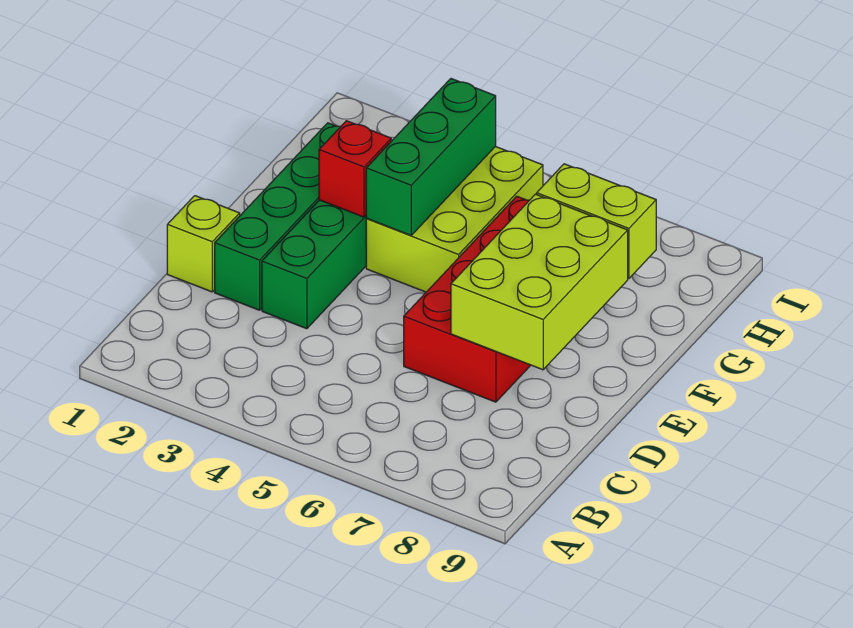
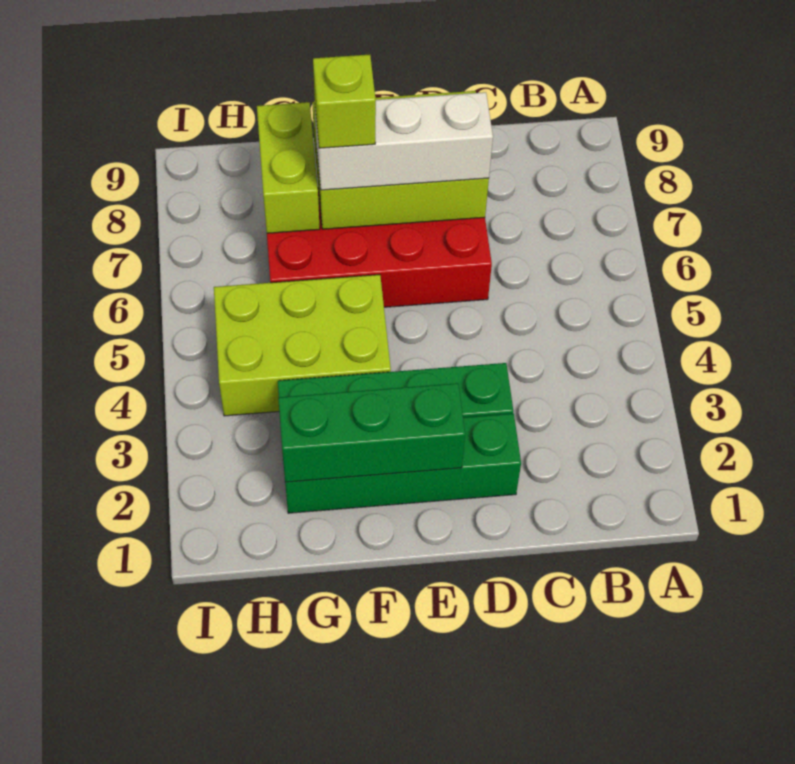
lime brick D1 level 1 -> lime brick F7 level 4
none -> white brick D7:F7 level 3
red brick F3 level 2 -> none
green brick F4:H4 level 2 -> green brick E2:G2 level 2

